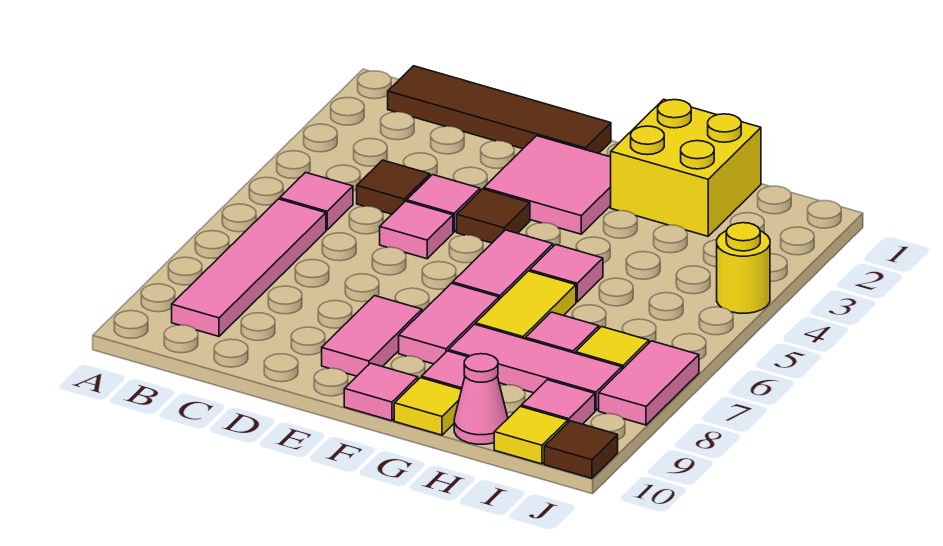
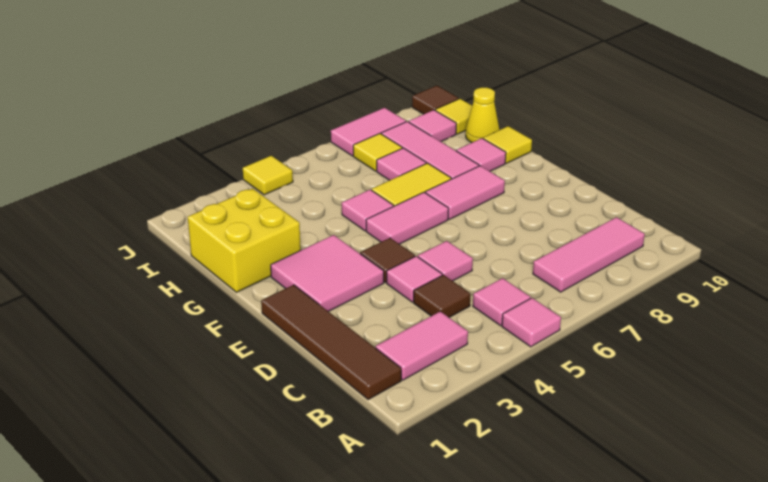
pink tile B6:B9 level 1 -> pink tile B7:B9 level 1
pink tile E8:E9 level 1 -> pink tile B2:B3 level 1
pink tile F10 level 1 -> pink tile A5 level 1
pink cone H10 level 1 -> yellow cone H10 level 1
yellow round brick J4 level 1 -> yellow tile J4 level 1

